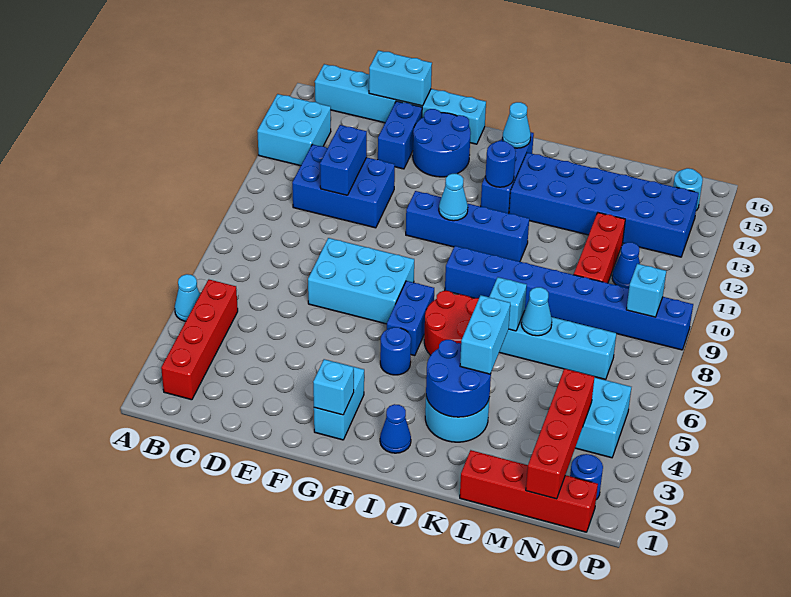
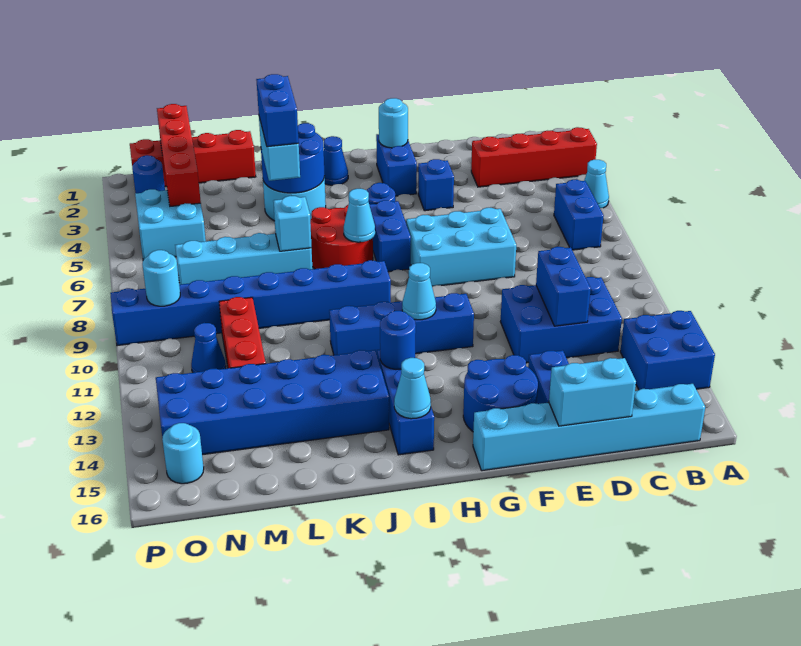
cyan brick A13:B14 level 1 -> blue brick A13:B14 level 1
red brick B2:B5 level 1 -> red brick A3:D3 level 1
none -> blue brick B6:B7 level 1
none -> blue brick F4 level 1
cyan brick G2:G3 level 1 -> blue brick G2:G3 level 1
cyan brick G2 level 2 -> cyan round brick G2 level 2
none -> blue brick K4:K5 level 4
cyan cone L7 level 2 -> cyan cone I7 level 2
cyan brick O9 level 2 -> cyan round brick O9 level 2

